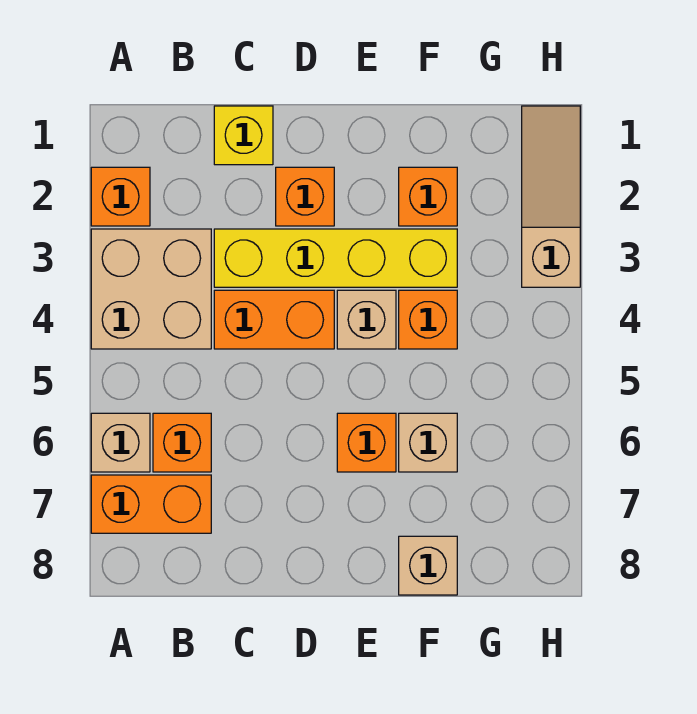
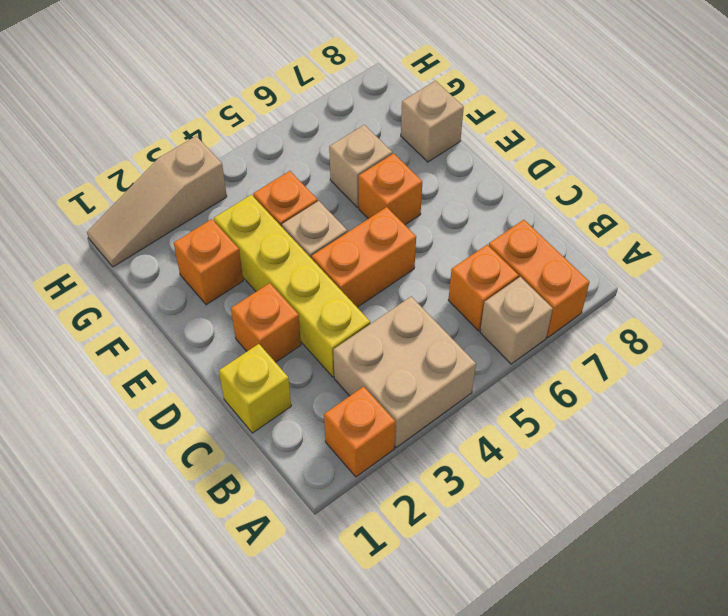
orange brick C4:D4 level 1 -> orange brick D4:D5 level 1

